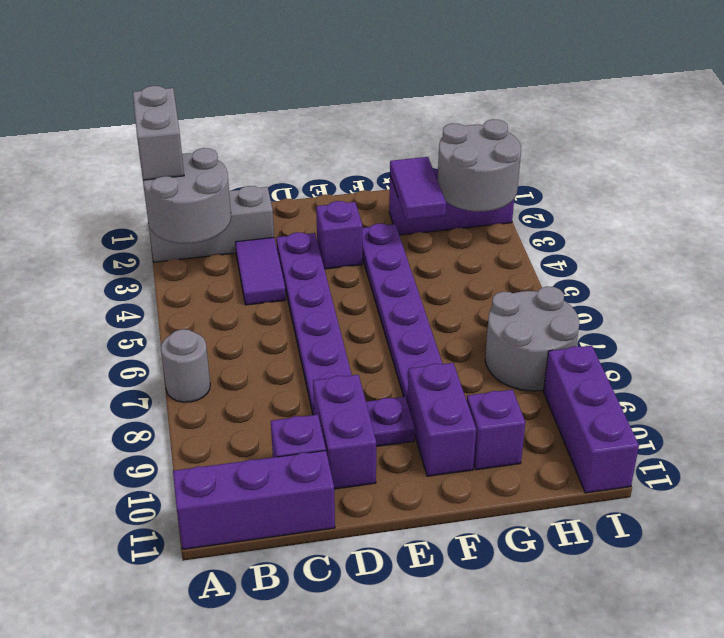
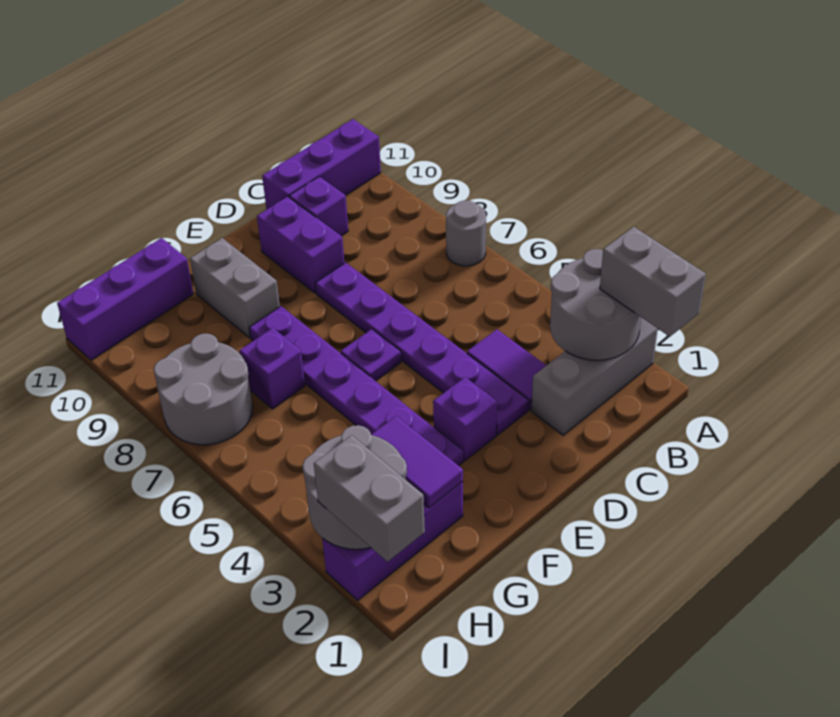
purple plate E9 level 1 -> purple plate E6 level 1
purple brick F9:F10 level 1 -> grey brick F9:F10 level 1
purple brick G10 level 1 -> purple brick G7 level 1
none -> grey brick I1:I2 level 3
purple brick I9:I11 level 1 -> purple brick G11:I11 level 1

